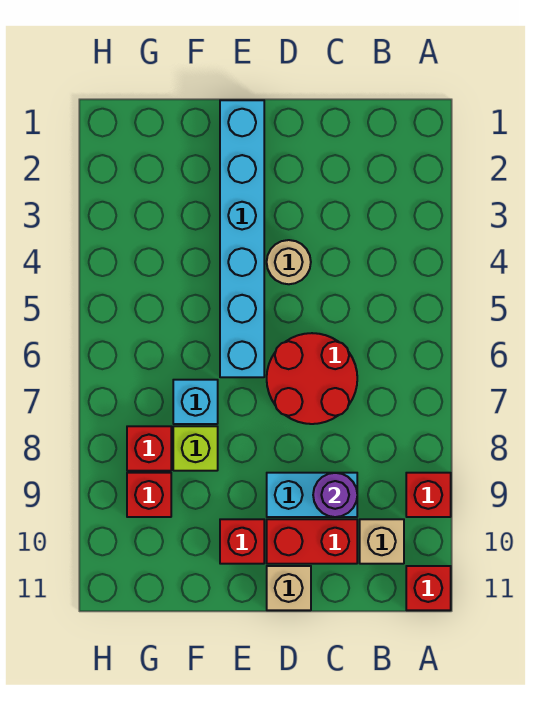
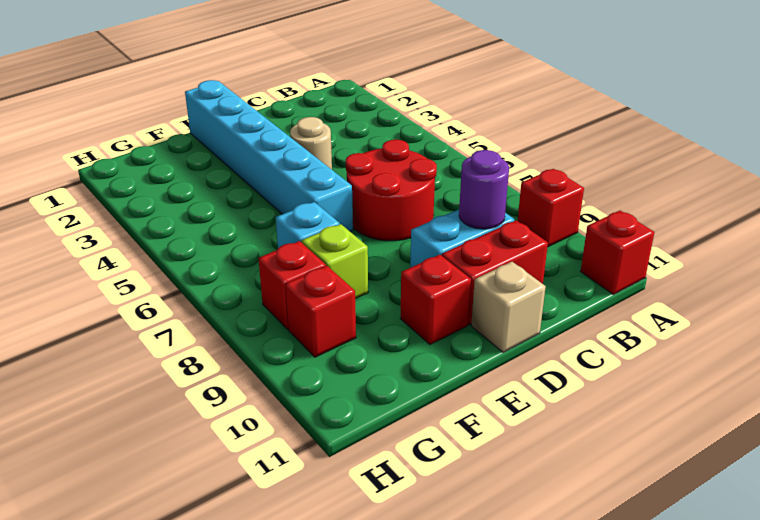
tan brick B10 level 1 -> none

